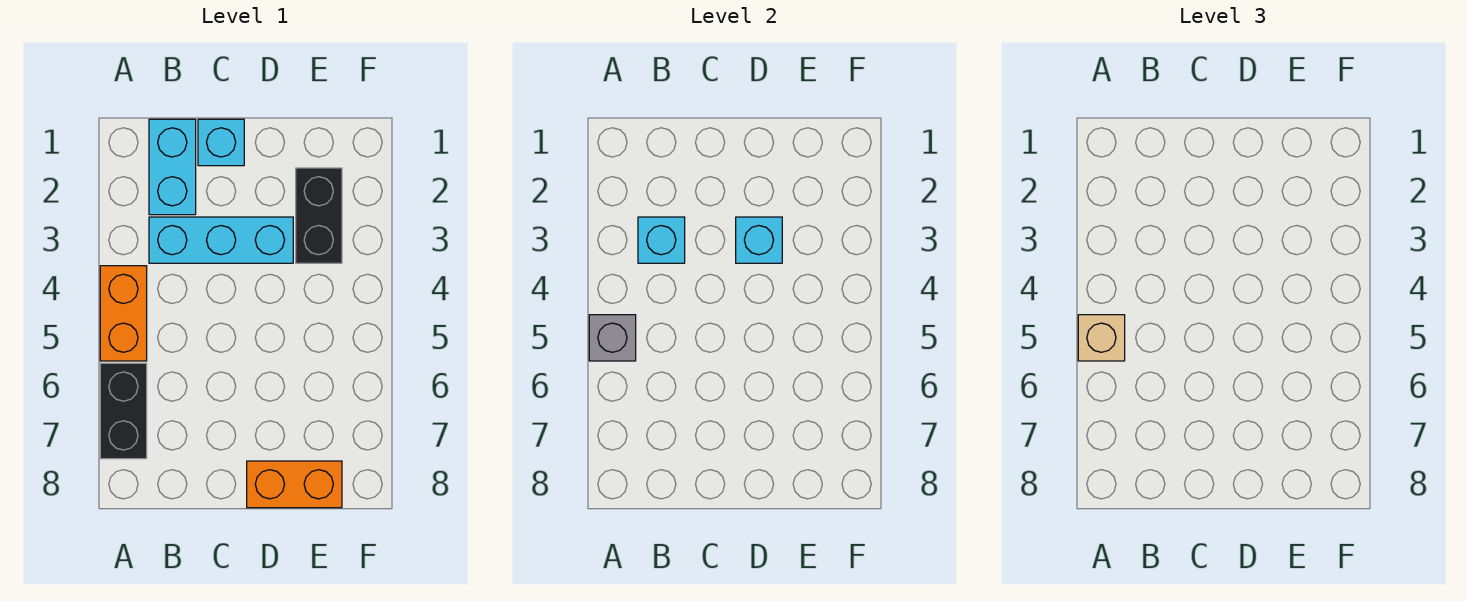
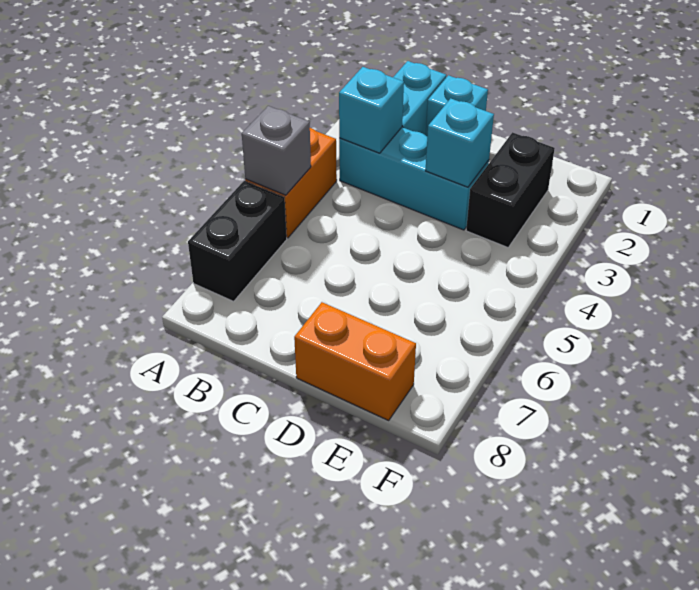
tan brick A5 level 3 -> none

